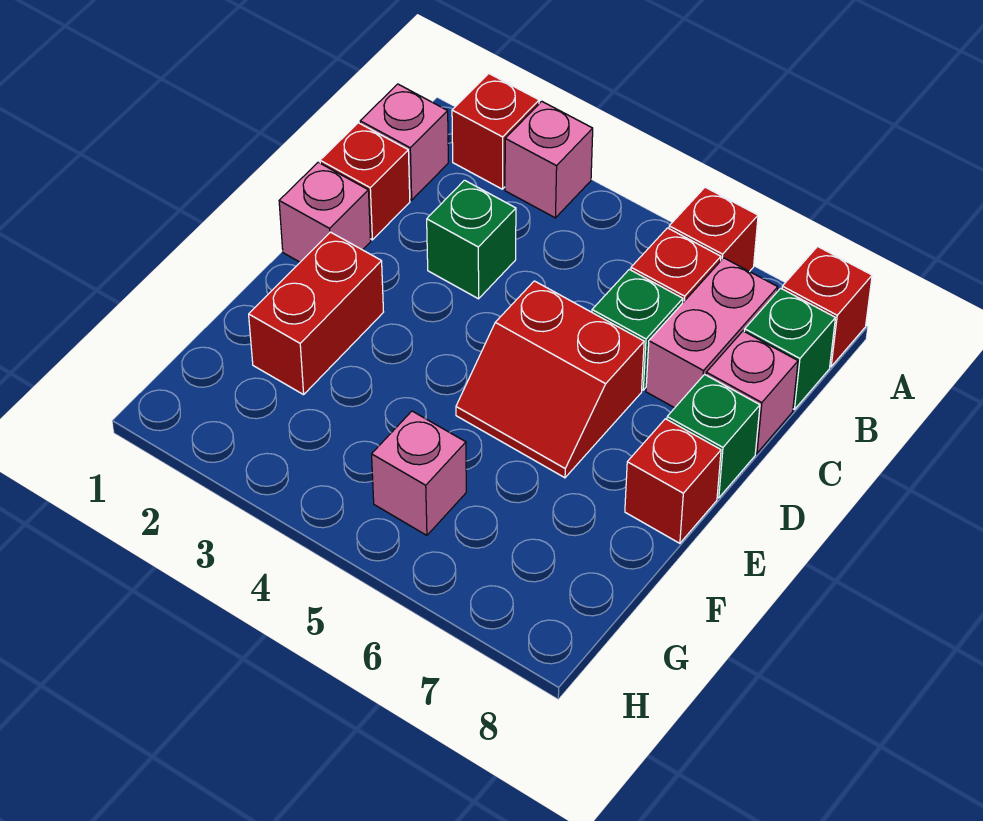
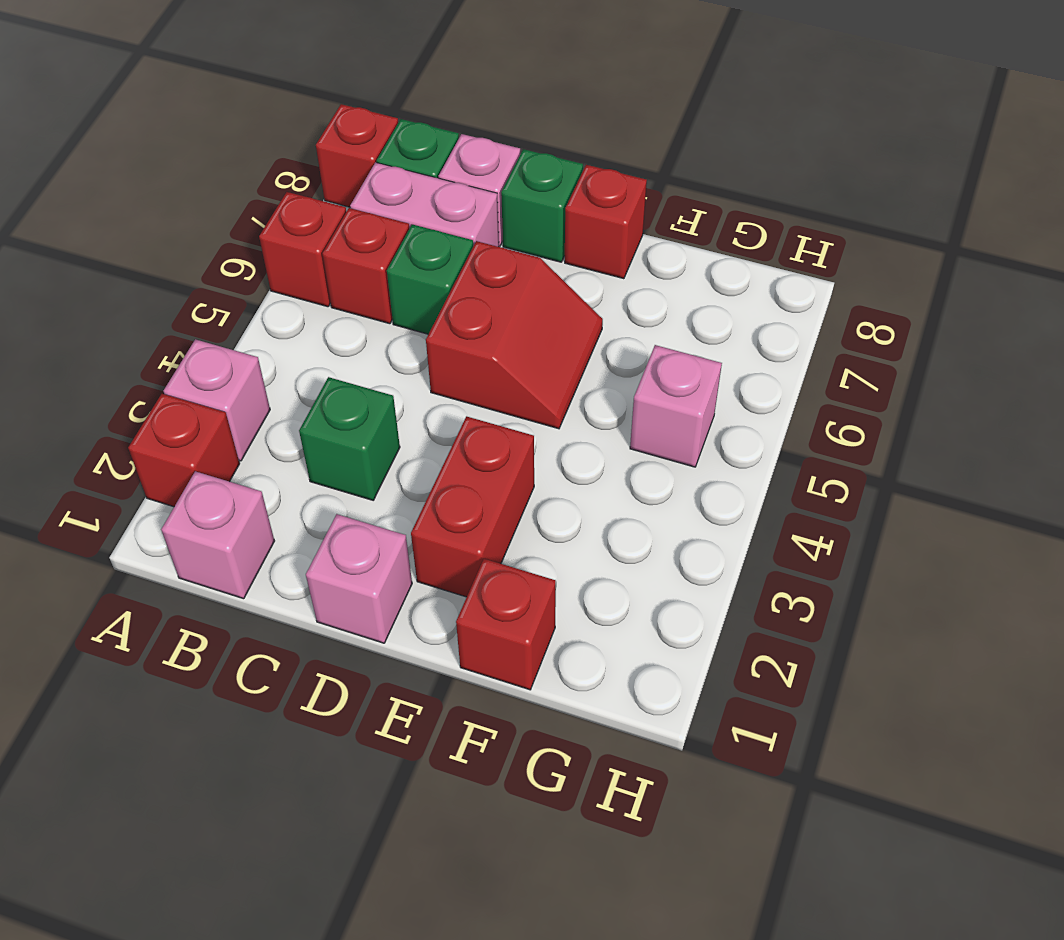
red brick C1 level 1 -> red brick F1 level 1
red brick E2:F2 level 1 -> red brick E2:E3 level 1

